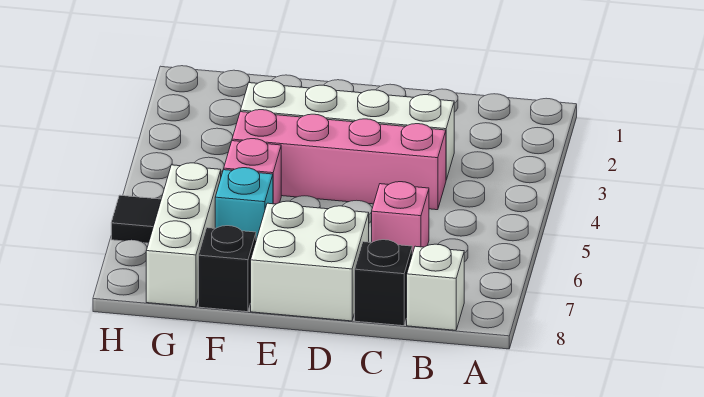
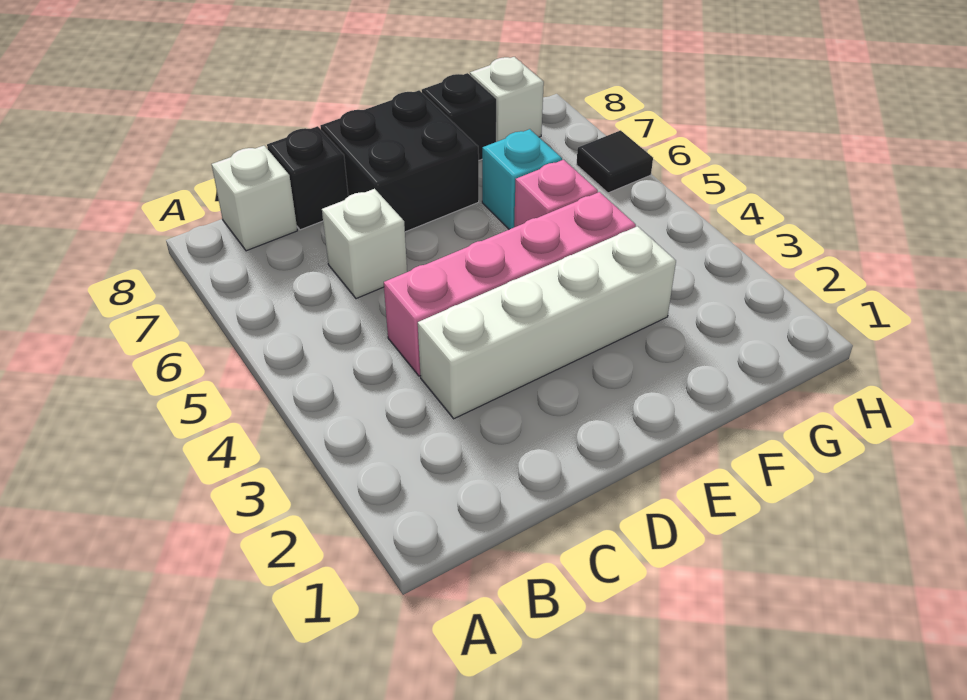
pink brick C6 level 1 -> white brick C6 level 1
white brick D7:E8 level 1 -> black brick D7:E8 level 1
white brick G6:G8 level 1 -> white brick G8 level 1

